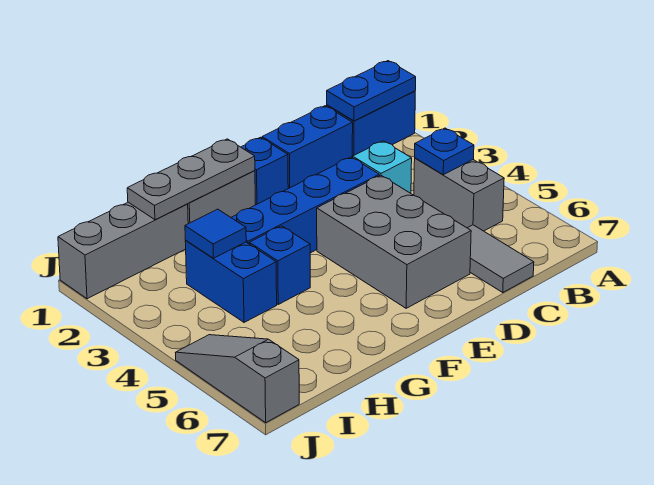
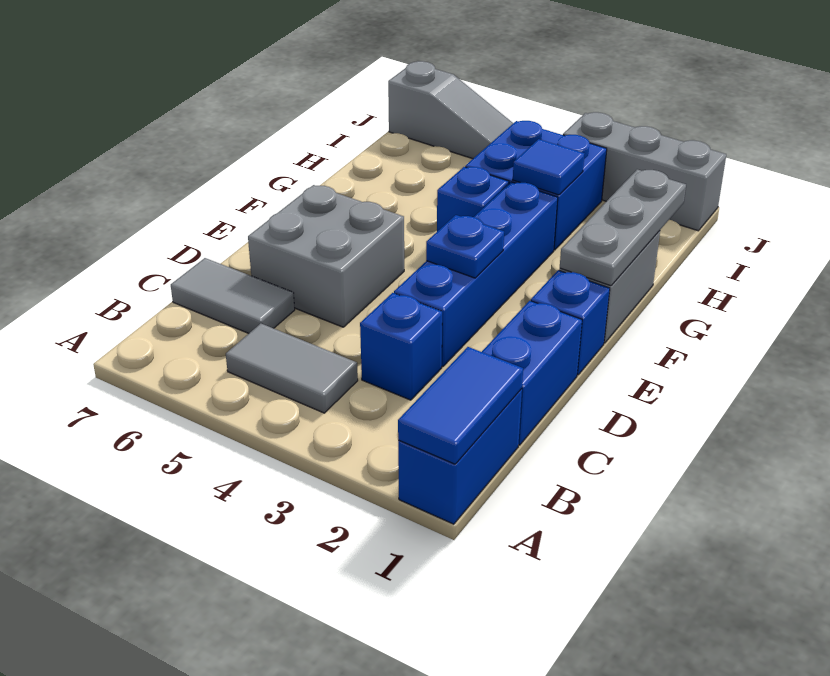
blue plate A1:B1 level 2 -> blue tile A1:B1 level 2
grey brick B4:B5 level 1 -> grey tile B4:B5 level 1
blue plate B4 level 2 -> blue plate E3 level 2
cyan brick C3 level 1 -> blue brick C3 level 1
grey brick D4:E6 level 1 -> grey brick D5:E6 level 1
grey brick H1:J1 level 1 -> grey brick J1:J3 level 1
blue brick H3:H4 level 1 -> blue brick H3:I4 level 1

